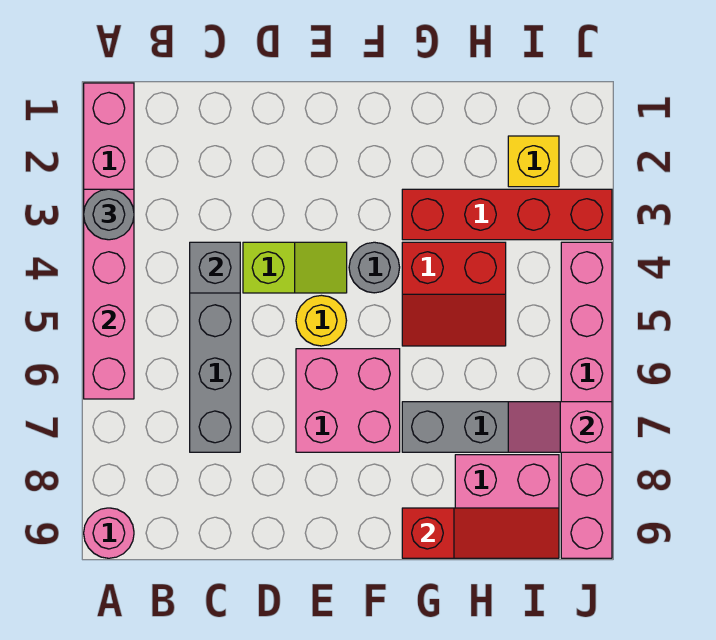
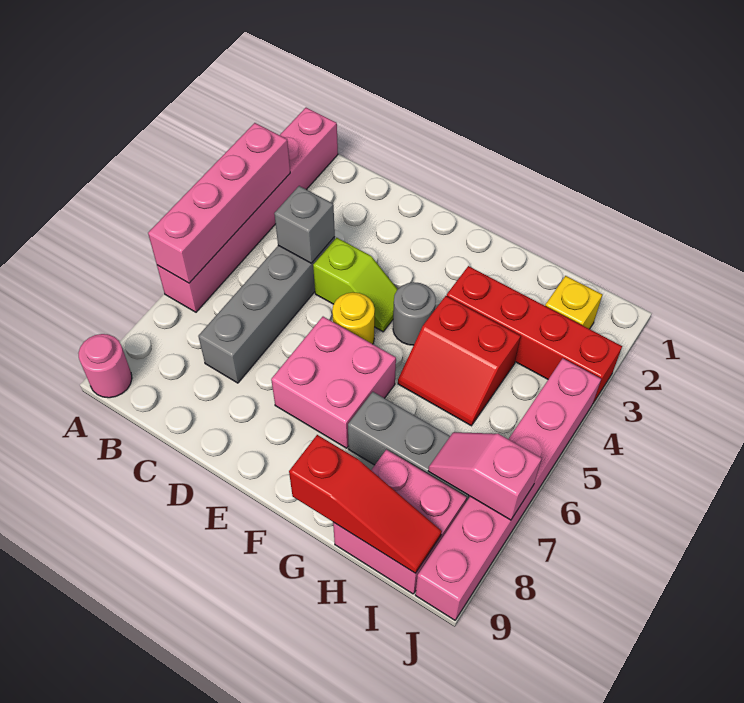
grey round brick A3 level 3 -> none

